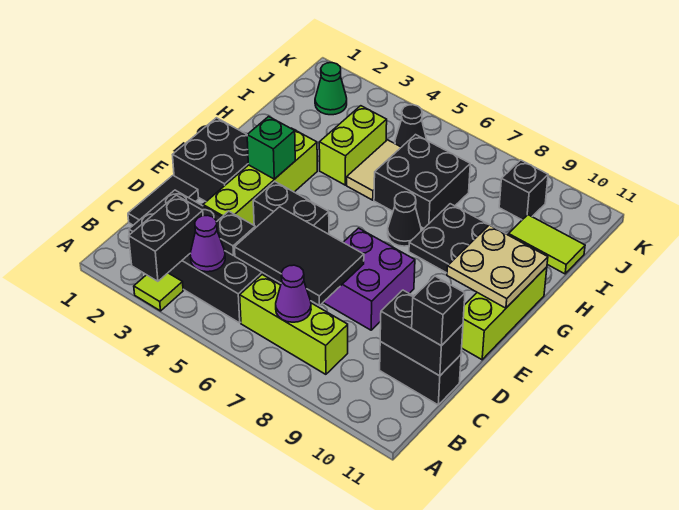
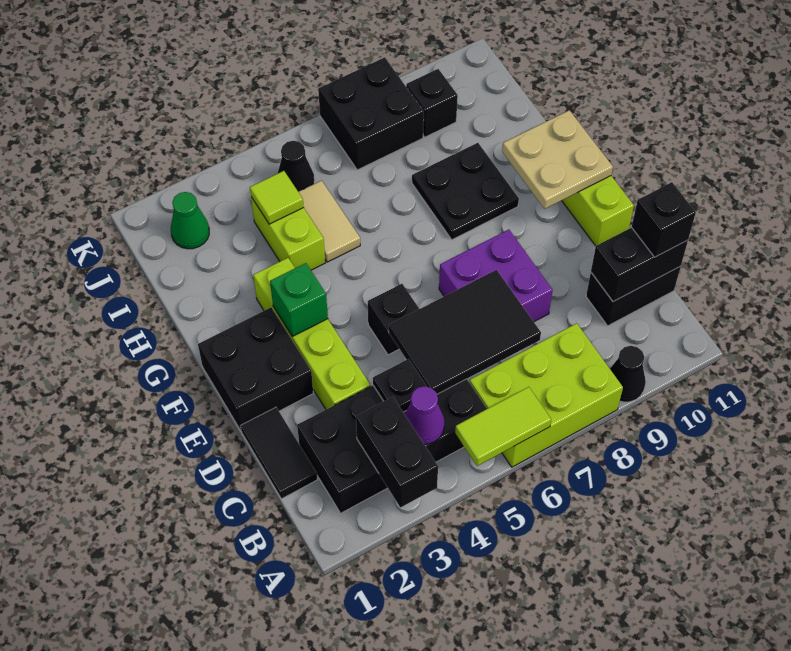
lime tile A3 level 1 -> lime tile I4 level 2
lime brick B6:B8 level 1 -> lime brick A6:B8 level 1
purple cone B7 level 2 -> none
black brick E4:E5 level 1 -> black brick E5 level 1
black cone G7 level 1 -> black cone A9 level 1
black brick H6:I7 level 1 -> black brick J7:K8 level 1
lime tile I10:I11 level 1 -> lime tile A5:A6 level 2

